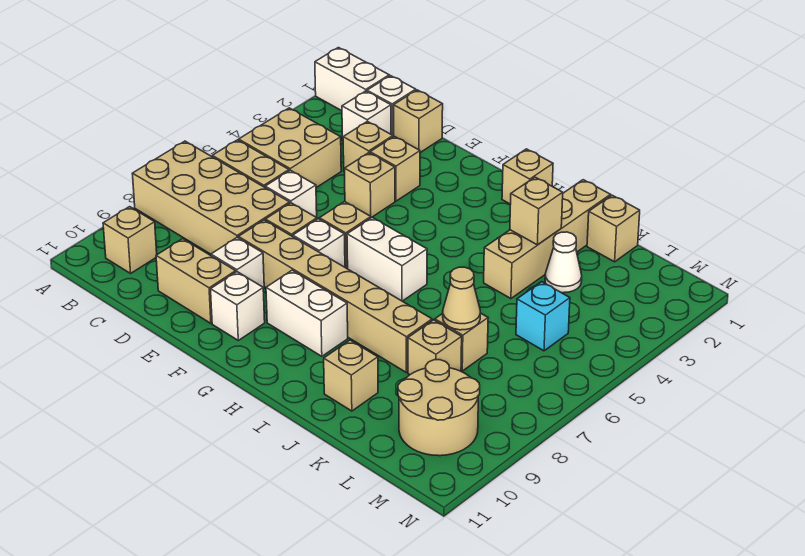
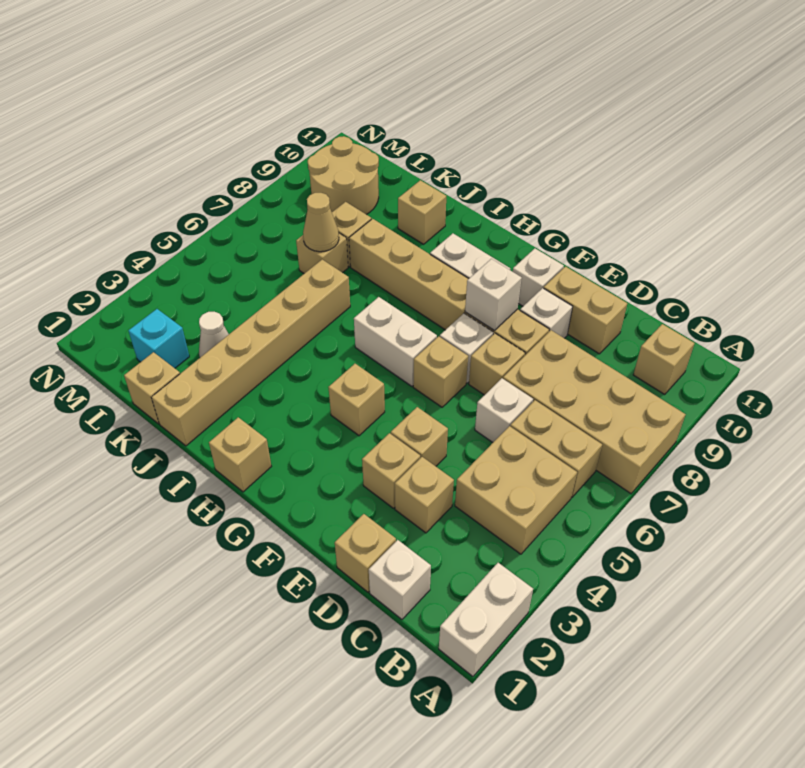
white brick A1:B1 level 1 -> white brick A1:A2 level 1
white brick C2 level 1 -> white brick F8 level 2
tan brick J1:J4 level 1 -> tan brick J1:J6 level 1
tan brick J3 level 2 -> tan brick G4 level 1
cyan brick L5 level 1 -> cyan brick L2 level 1

